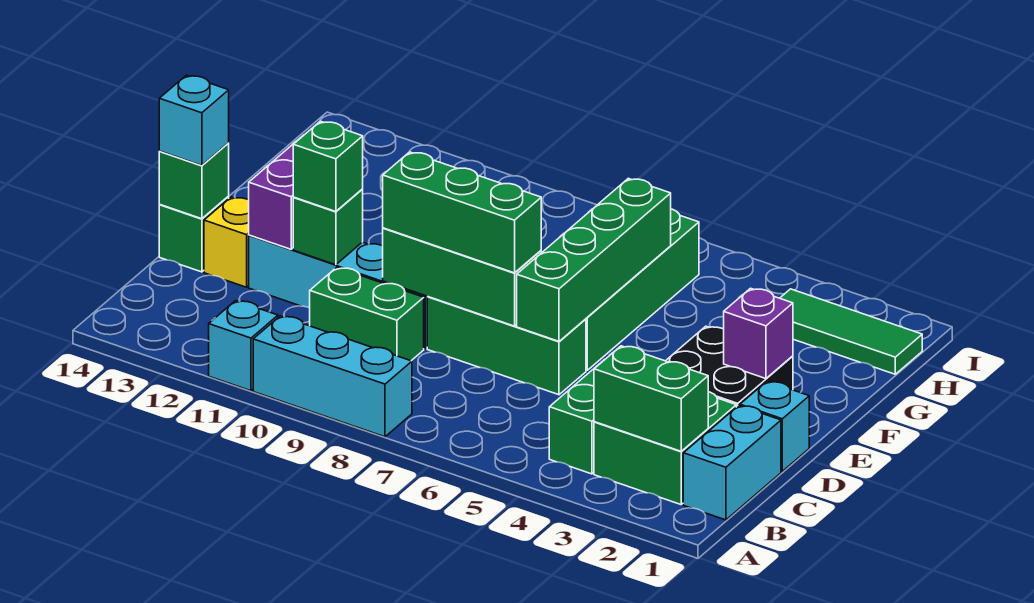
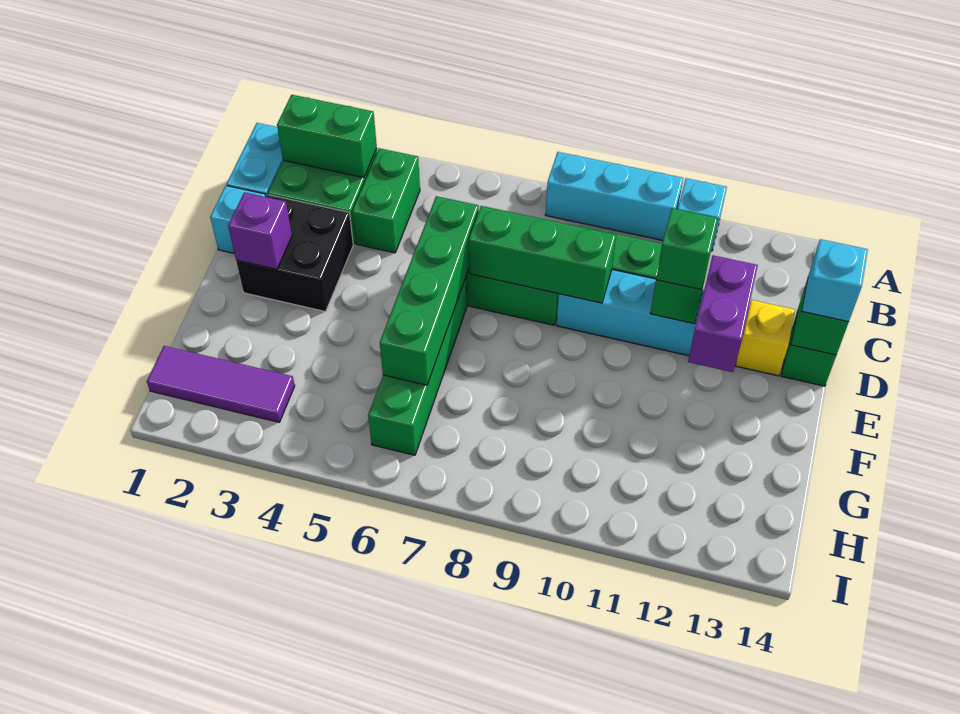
green brick D7:D9 level 3 -> none
green tile H1:H3 level 1 -> purple tile H1:H3 level 1

